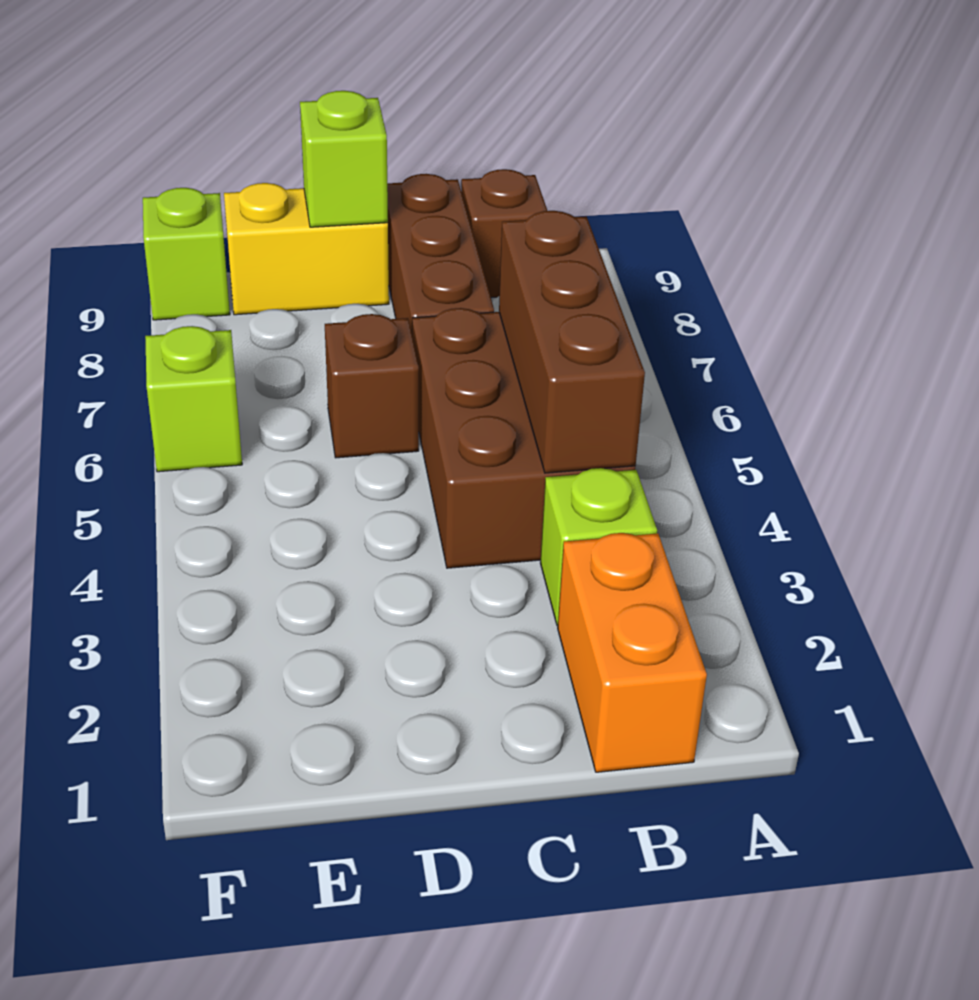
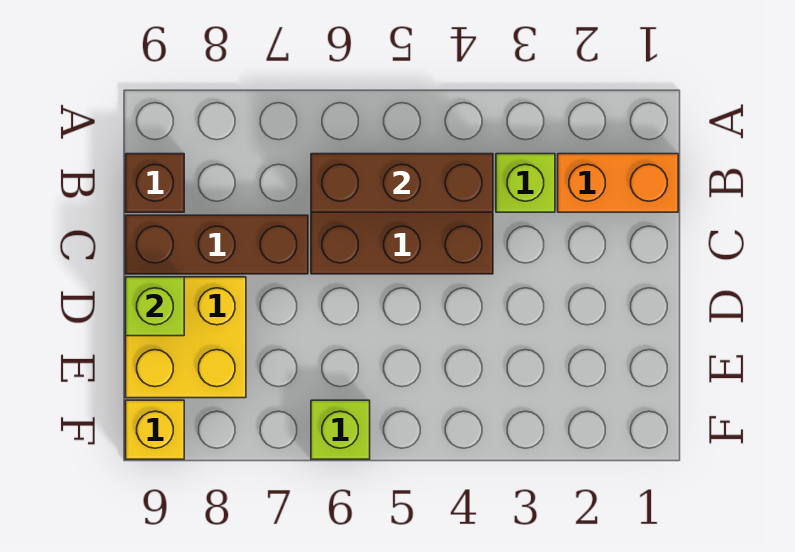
brown brick D6 level 1 -> none
yellow brick D9:E9 level 1 -> yellow brick D8:E9 level 1
lime brick F9 level 1 -> yellow brick F9 level 1

